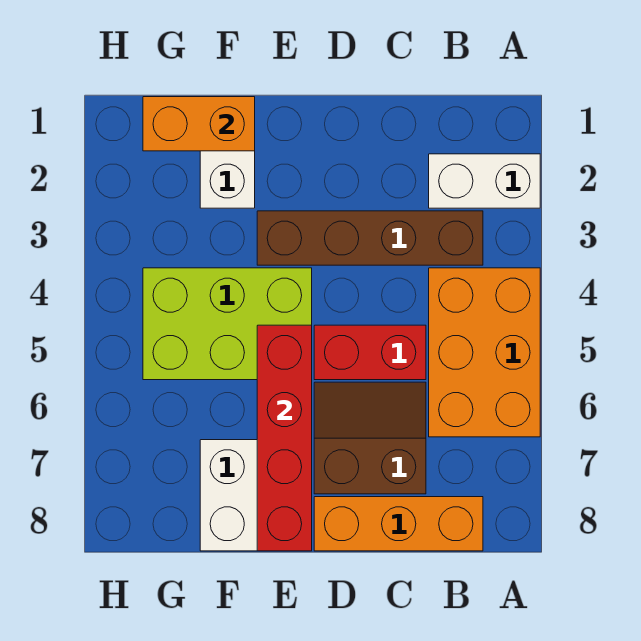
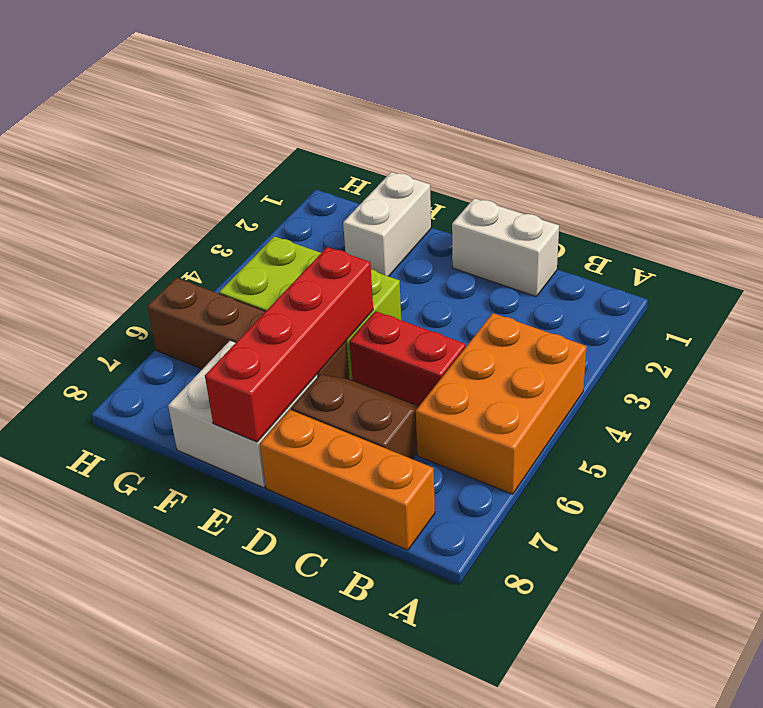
white brick A2:B2 level 1 -> white brick C1:D1 level 1
brown brick B3:E3 level 1 -> brown brick E6:H6 level 1
orange brick F1:G1 level 2 -> none

